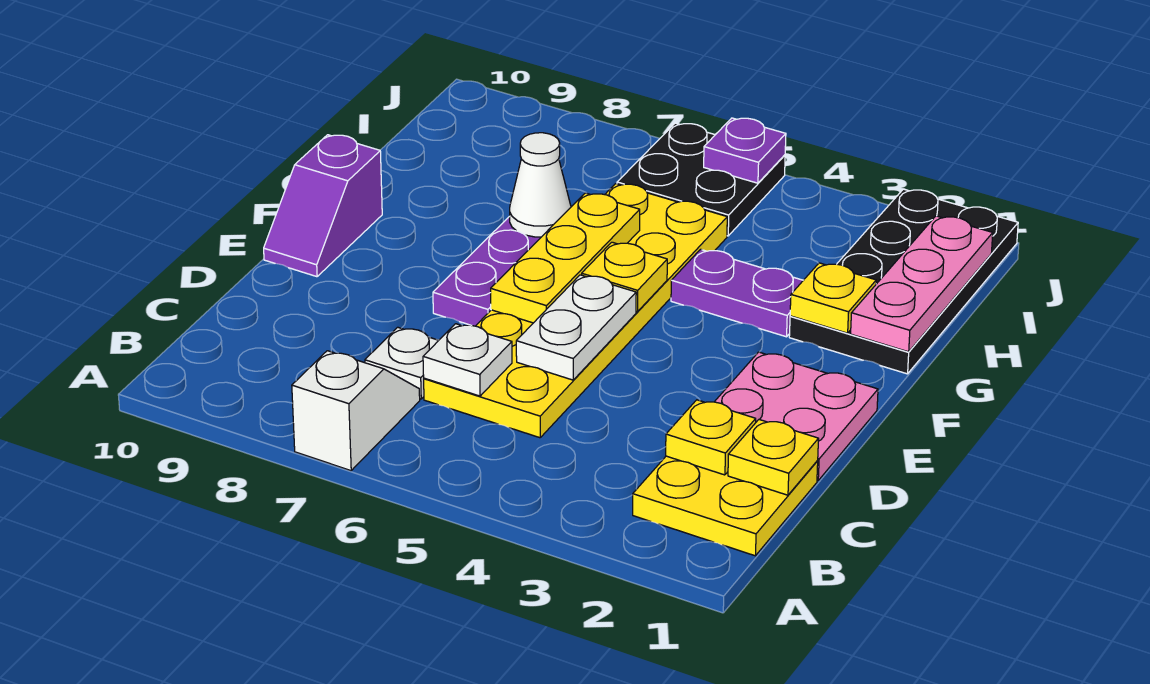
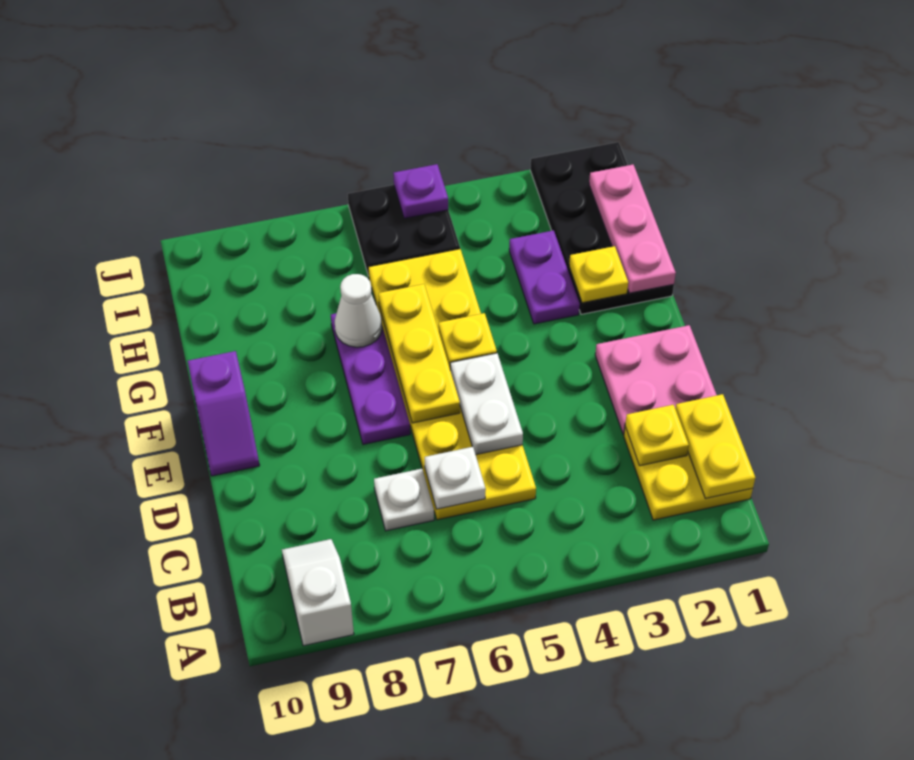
white slope A7:B7 level 1 top A -> white slope A9:B9 level 1 top A
yellow plate C1 level 2 -> yellow plate B1:C1 level 2
purple plate G3:G4 level 1 -> purple plate G3:H3 level 1

